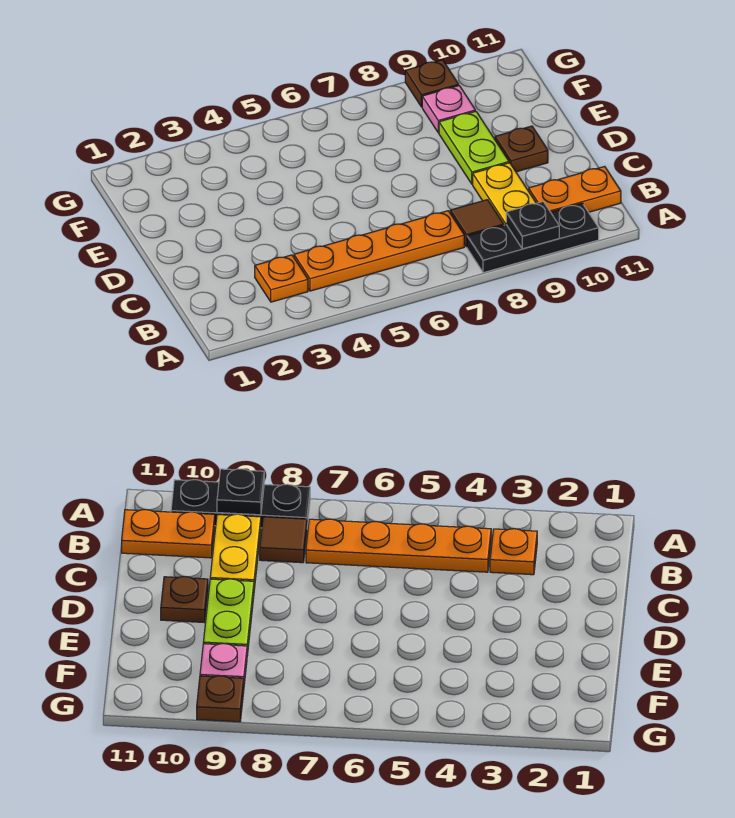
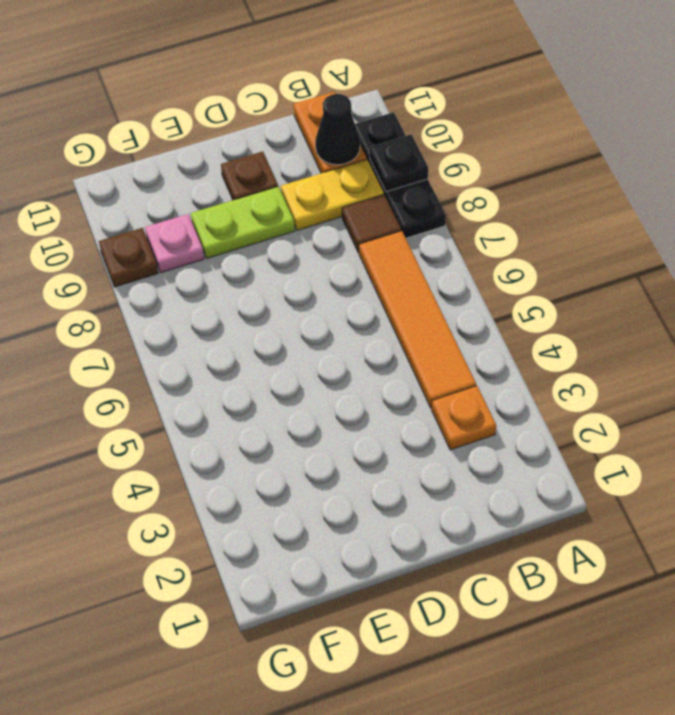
orange plate B4:B7 level 1 -> orange tile B4:B7 level 1
none -> black cone B10 level 2

